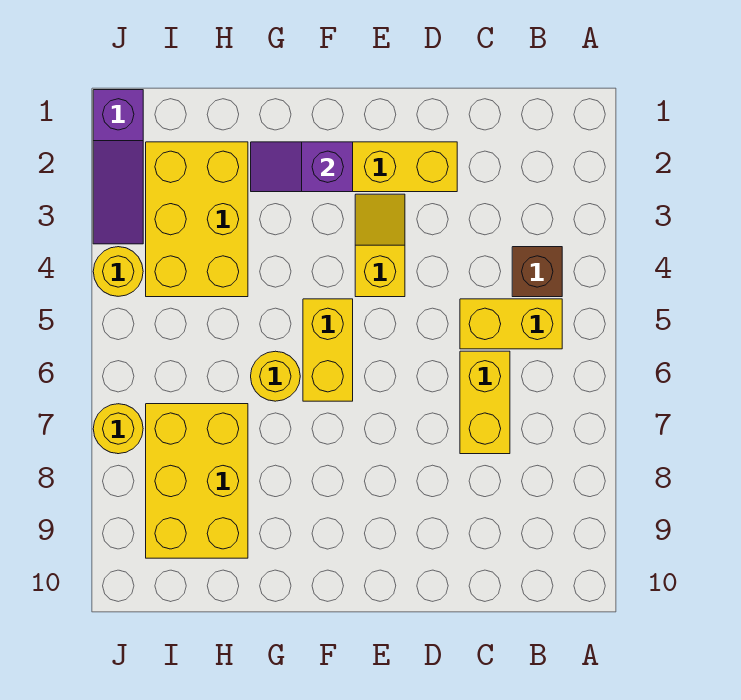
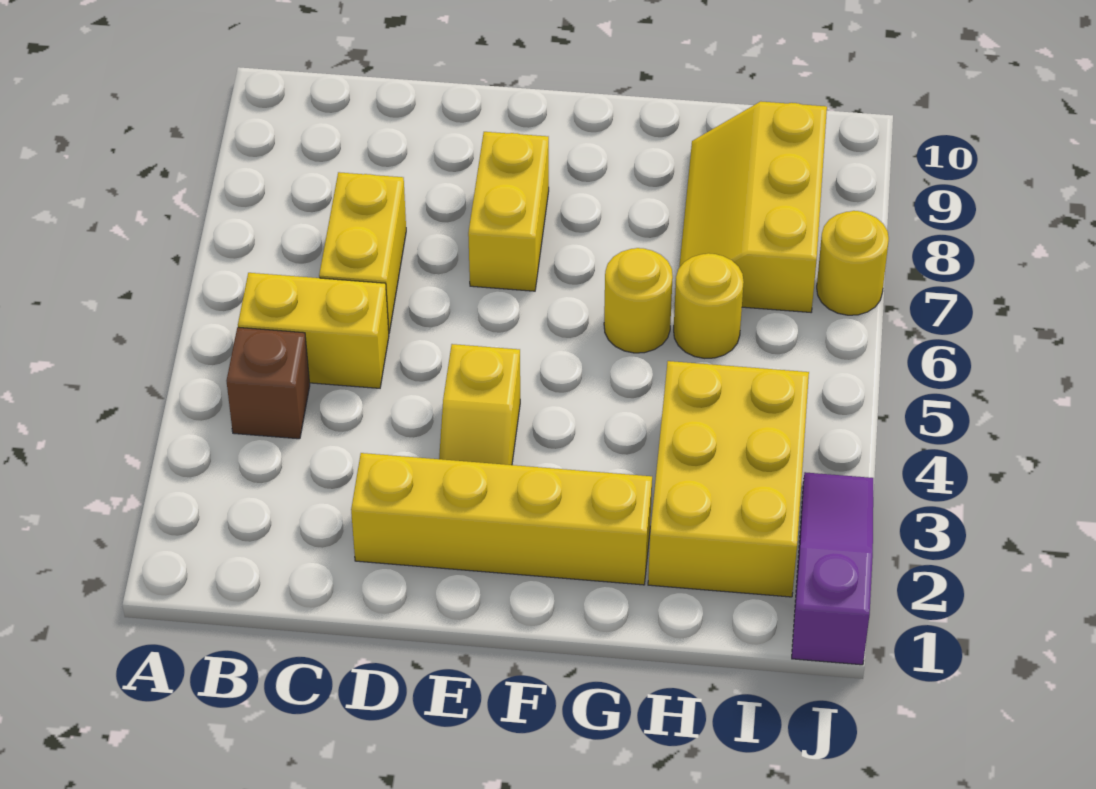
purple slope F2:G2 level 2 top F -> none
yellow brick F5:F6 level 1 -> yellow brick E7:E8 level 1
yellow brick H7:I9 level 1 -> yellow slope H7:I9 level 1 top I
yellow round brick J4 level 1 -> yellow round brick H6 level 1

